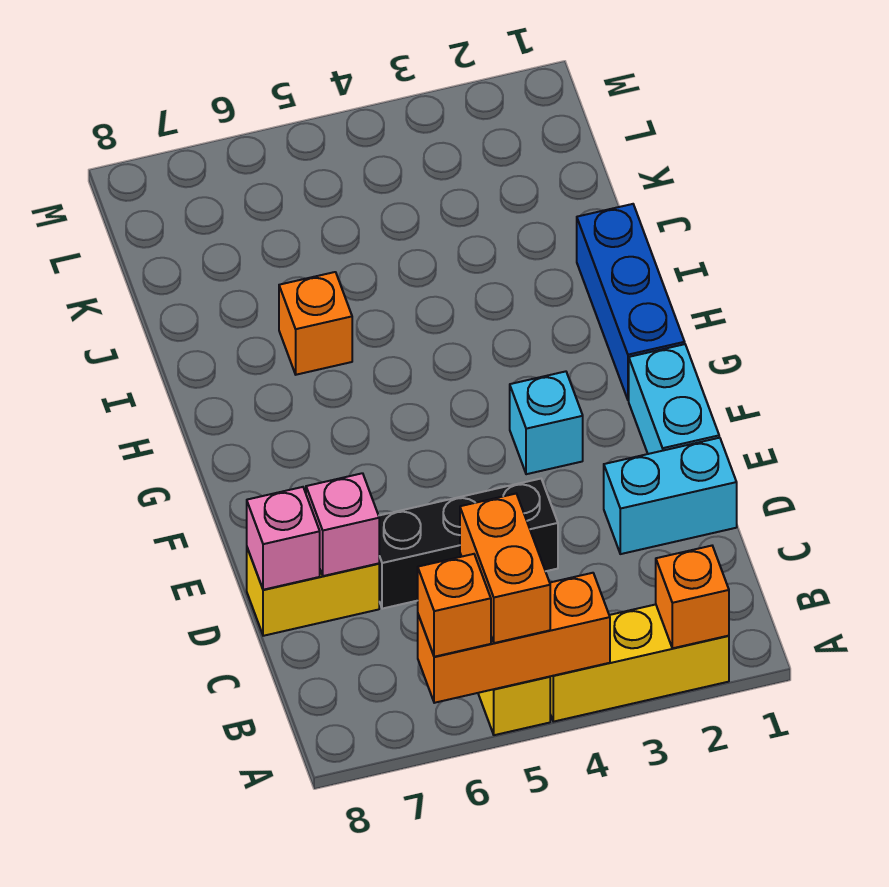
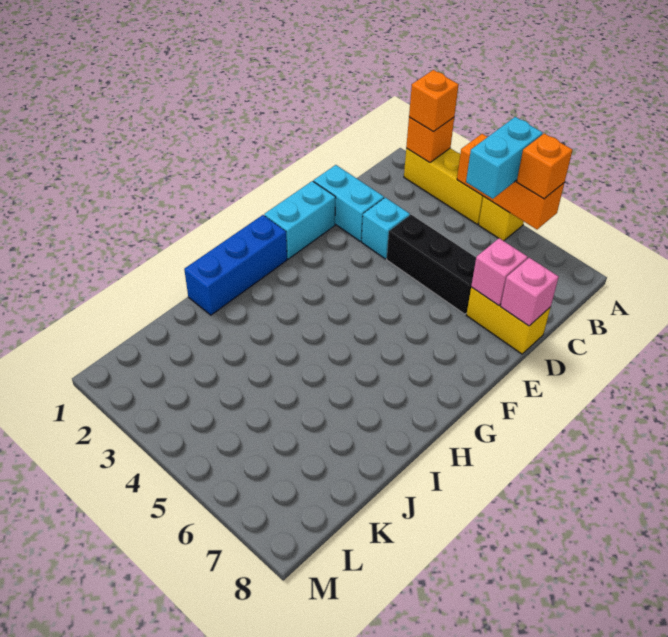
orange brick A5:B5 level 3 -> cyan brick A5:B5 level 3
cyan brick F3 level 1 -> cyan brick D3 level 1
orange brick I6 level 1 -> orange brick A2 level 3

